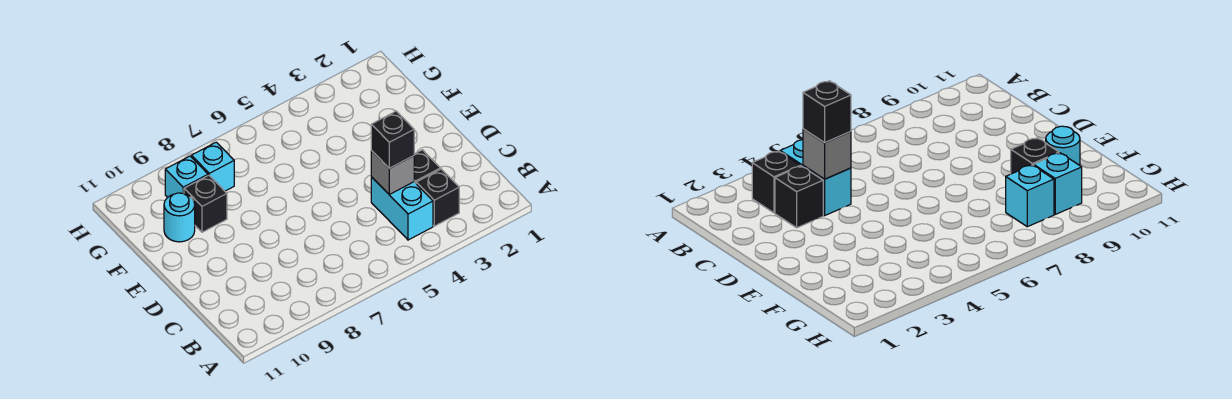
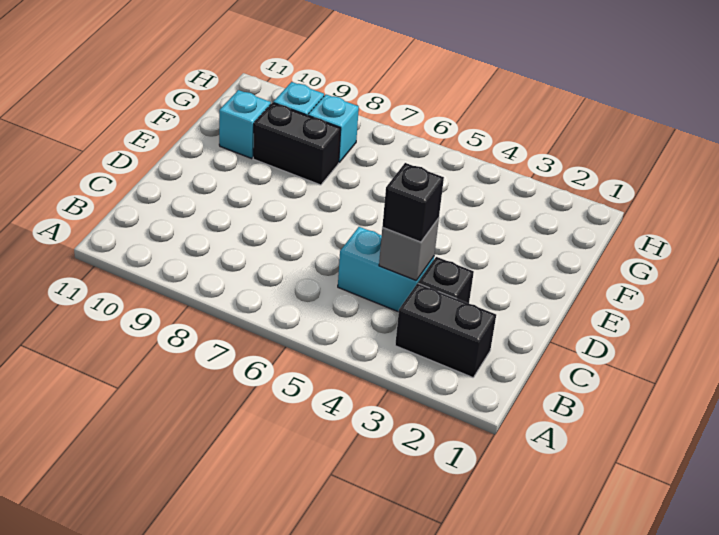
black brick B3 level 1 -> black brick B2:B3 level 1
cyan brick B4:C4 level 1 -> cyan brick C4:C5 level 1
black brick F9 level 1 -> black brick F8:F9 level 1
cyan round brick F10 level 1 -> cyan brick F10 level 1

